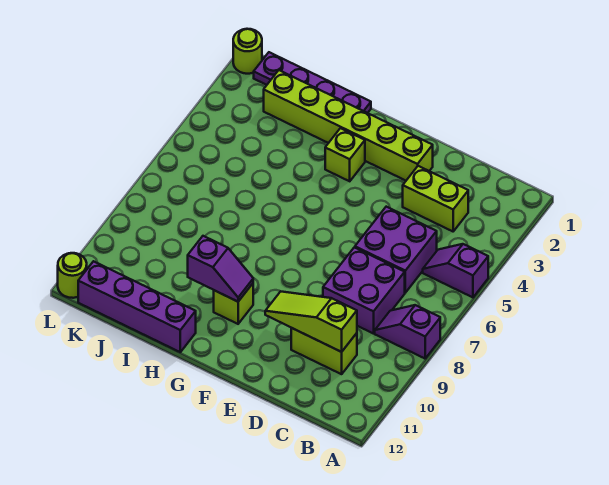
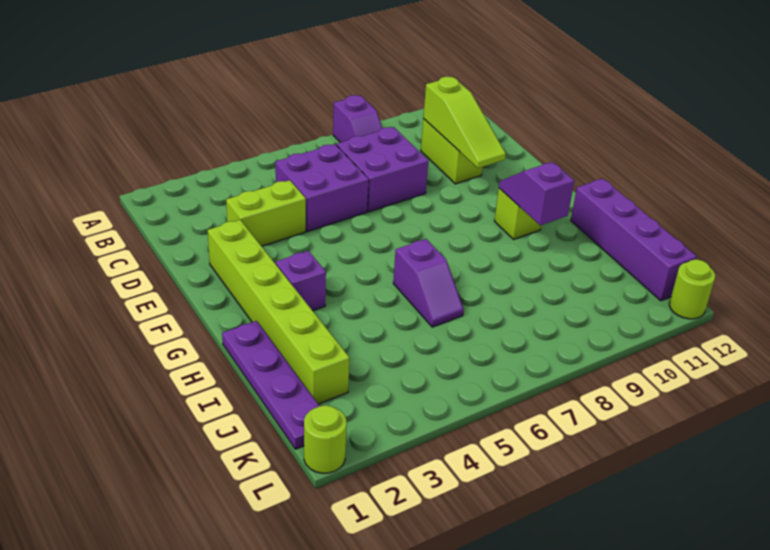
purple slope A5:B5 level 1 top A -> purple slope H6:I6 level 1 top H
lime brick C3:D3 level 1 -> lime brick D3:D4 level 1
lime brick G3 level 1 -> purple brick G3 level 1

